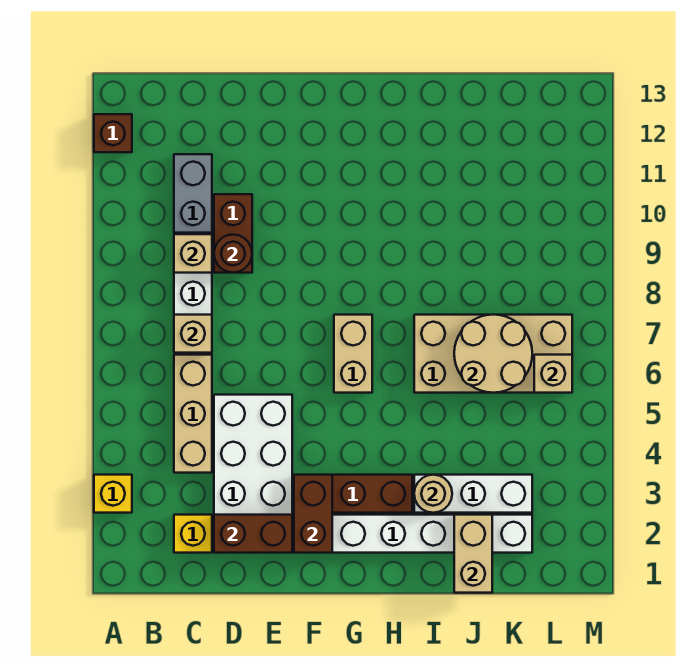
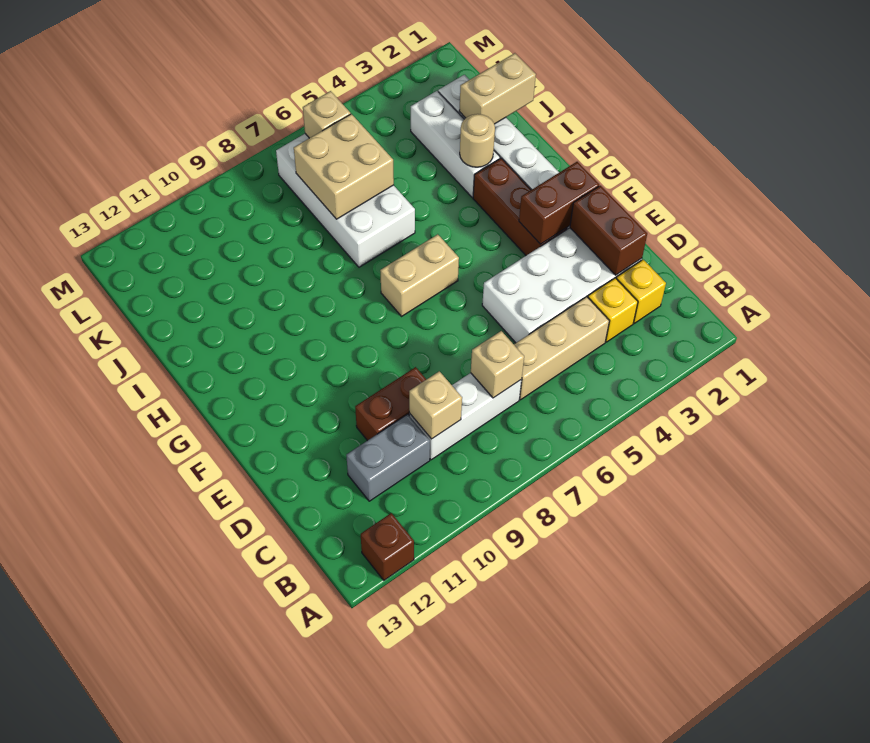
yellow brick A3 level 1 -> yellow brick C3 level 1
brown round brick D9 level 2 -> none
tan brick I6:L7 level 1 -> white brick I6:L7 level 1
tan round brick J6:K7 level 2 -> tan brick J6:K7 level 2

